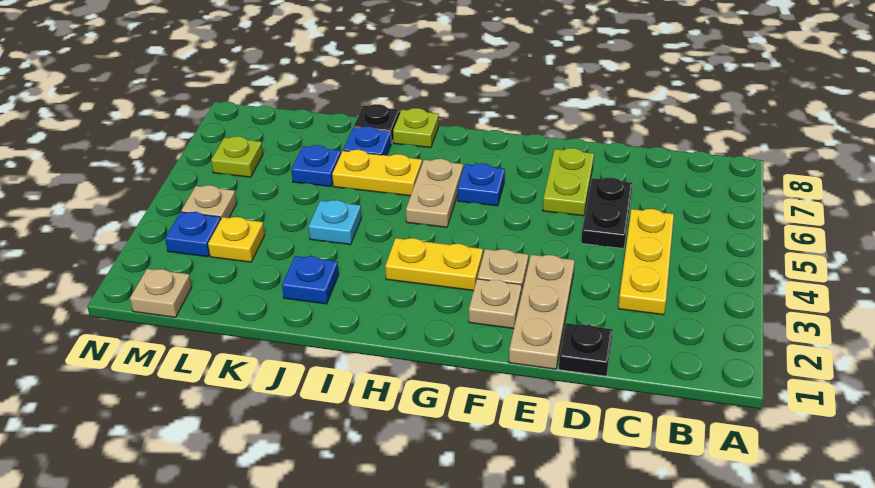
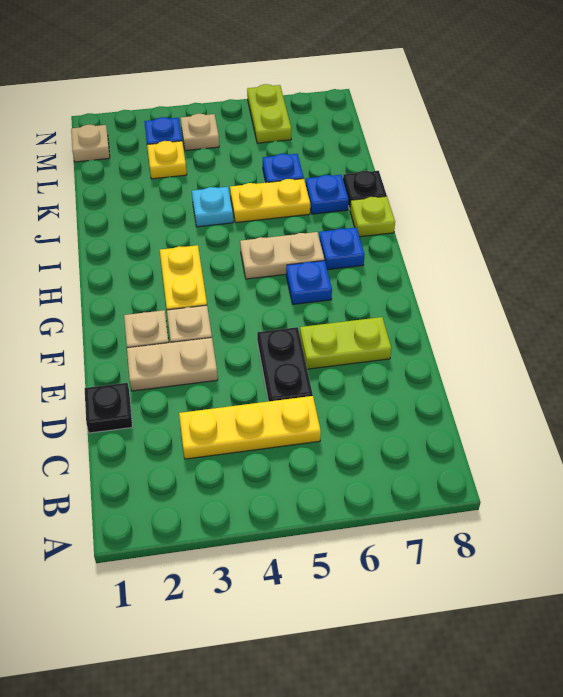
black plate D5:D6 level 1 -> black plate D5:E5 level 1
tan plate E1:E3 level 1 -> tan plate E2:E3 level 1
yellow plate I6:J6 level 1 -> yellow plate J5:J6 level 1
blue plate J2 level 1 -> blue plate H7 level 1
lime plate M6 level 1 -> lime plate M6:N6 level 1

